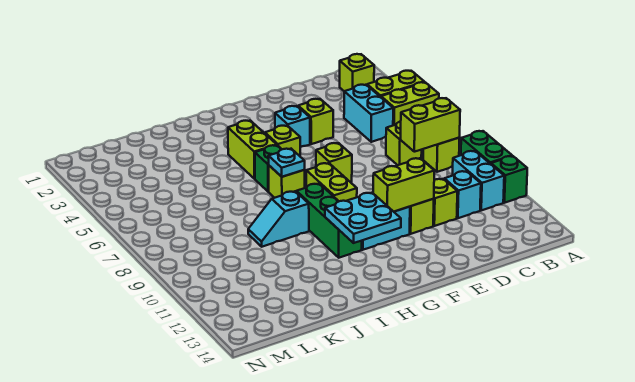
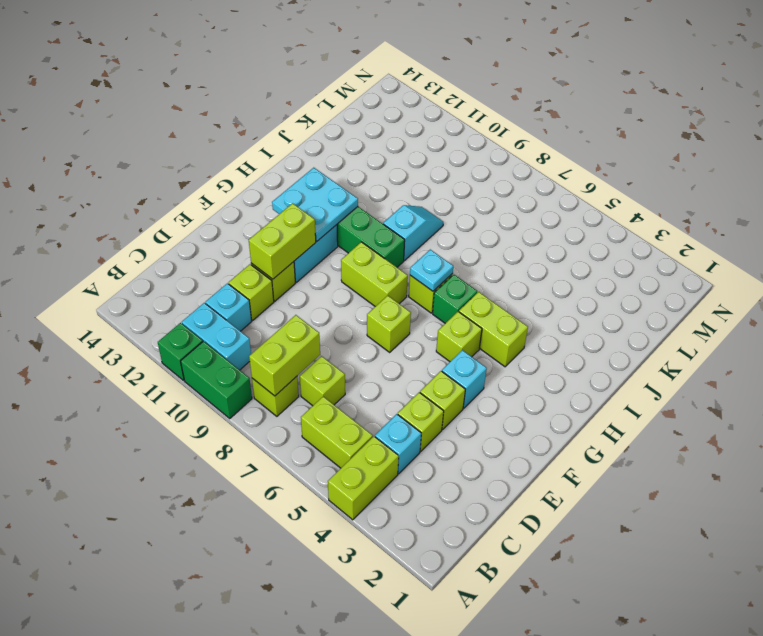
lime brick A5:B5 level 1 -> lime brick B5:B6 level 1
lime brick B2 level 1 -> lime brick D4 level 1
cyan brick C4:C5 level 1 -> cyan brick C4 level 1

